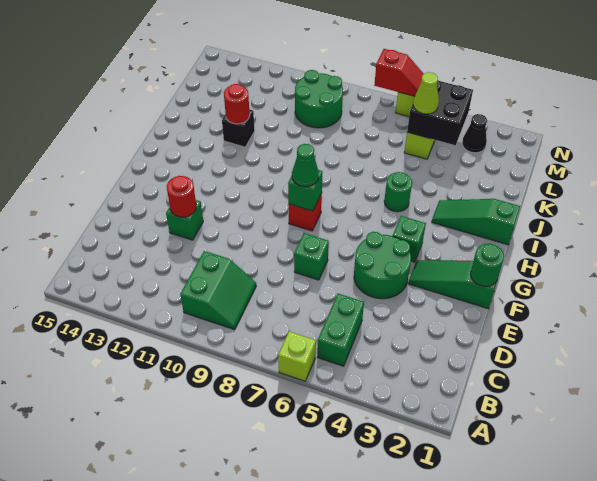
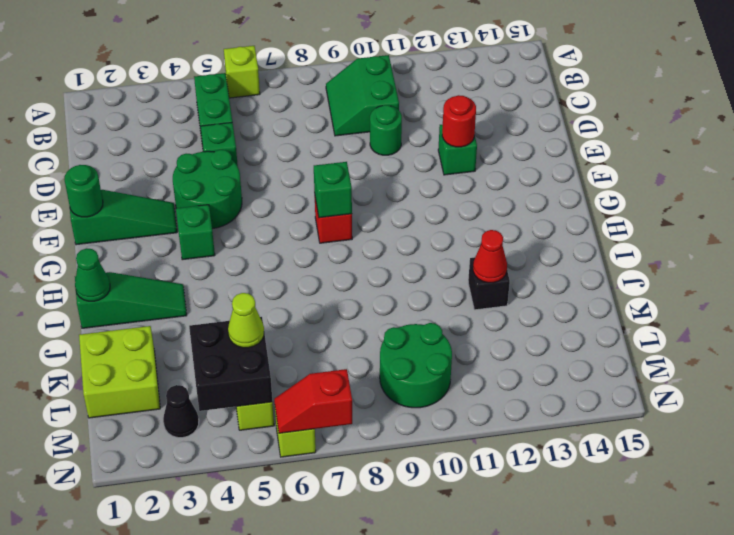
green brick E7 level 1 -> green brick D5 level 1
green cone G8 level 3 -> green cone I1 level 2
green round brick I5 level 1 -> green round brick D10 level 1
red round brick J12 level 2 -> red cone J12 level 2
none -> lime brick K1:L2 level 1

